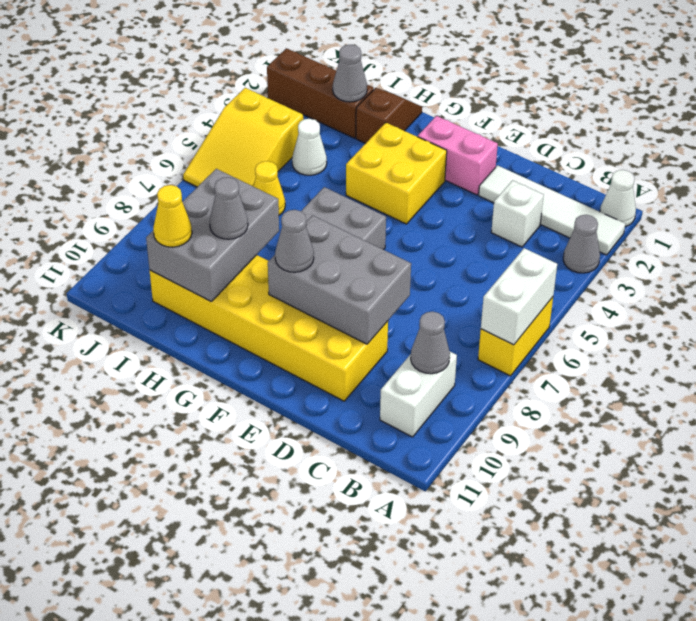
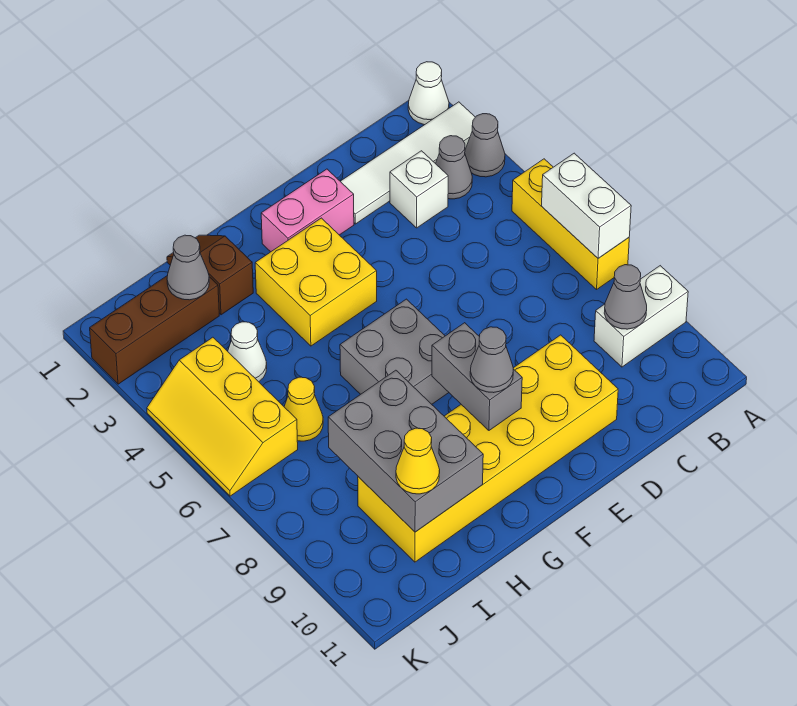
yellow brick A6:A7 level 1 -> yellow brick A5:A7 level 1
white brick B9:B10 level 1 -> white brick A9:B9 level 1
grey brick D8:F9 level 2 -> grey brick F8:F9 level 2
grey cone H9 level 3 -> grey cone B3 level 1
yellow slope J4:K6 level 1 top 4 -> yellow slope J4:K6 level 1 top J

